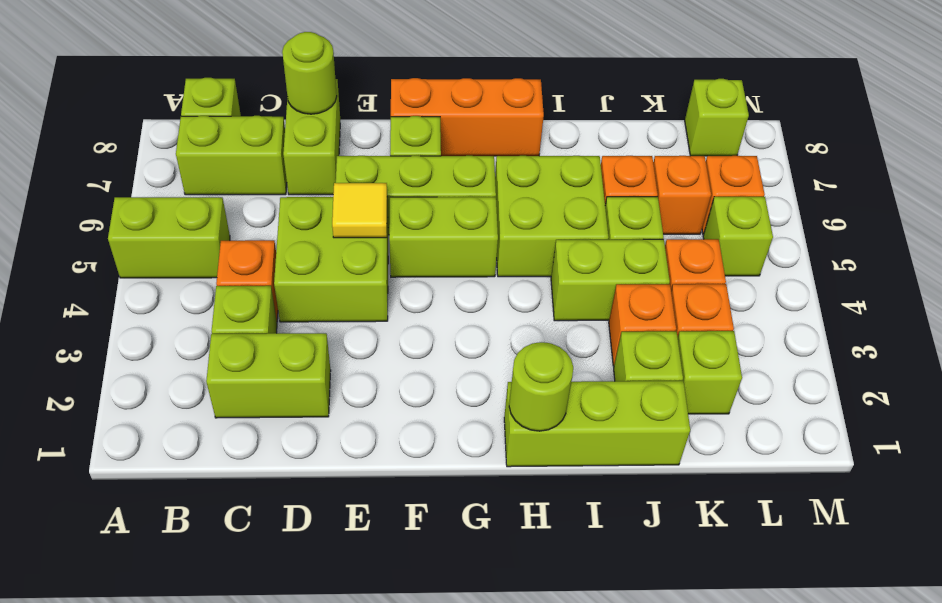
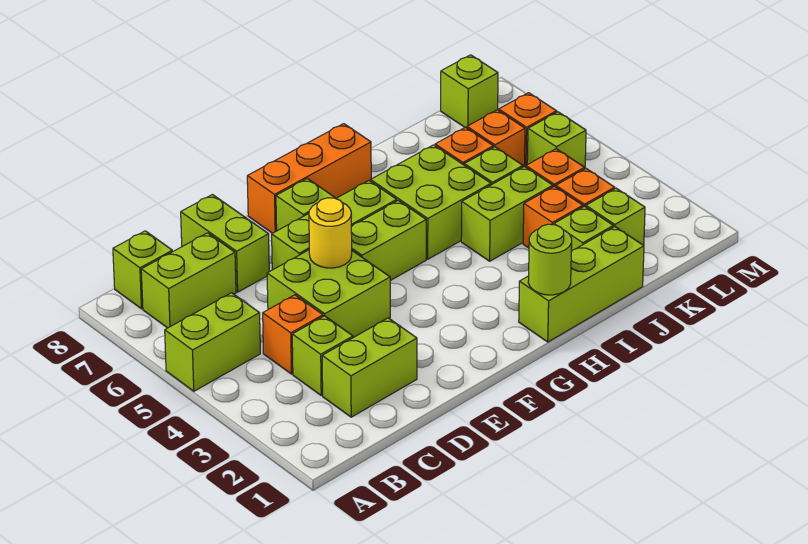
lime round brick D8 level 2 -> none
yellow tile E5 level 2 -> yellow round brick E5 level 2

